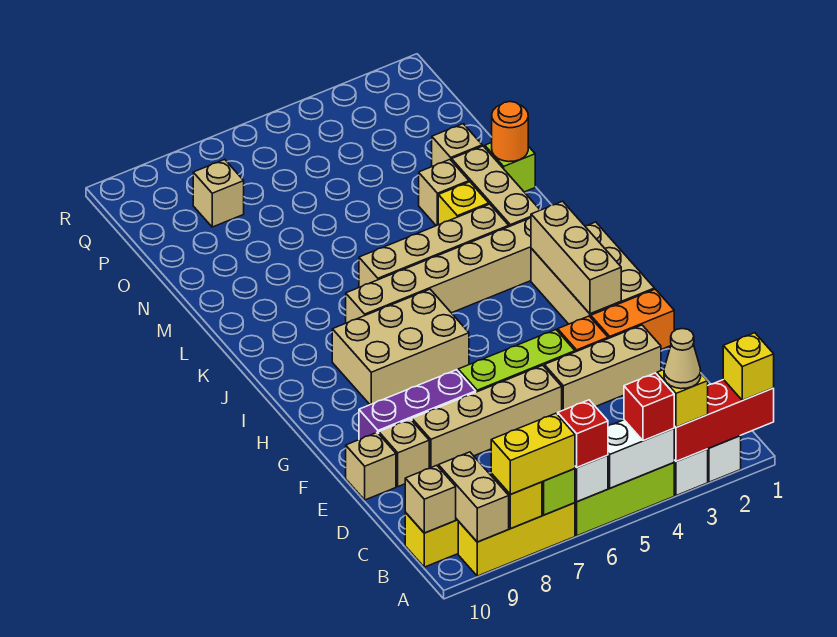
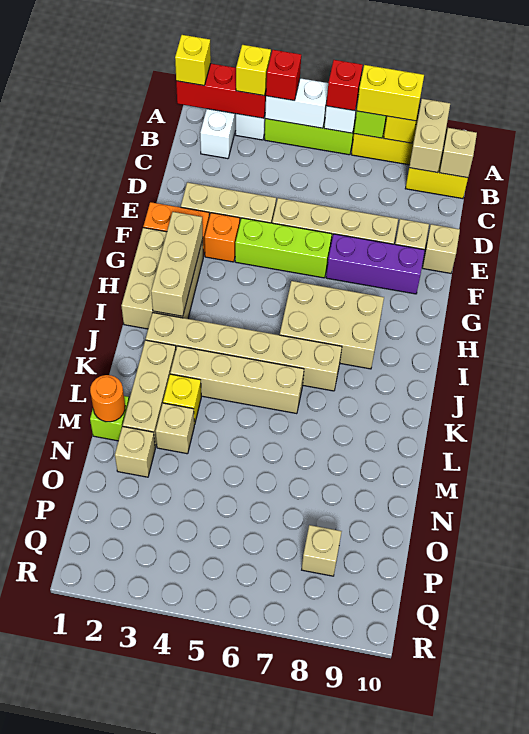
tan cone A3 level 4 -> none

